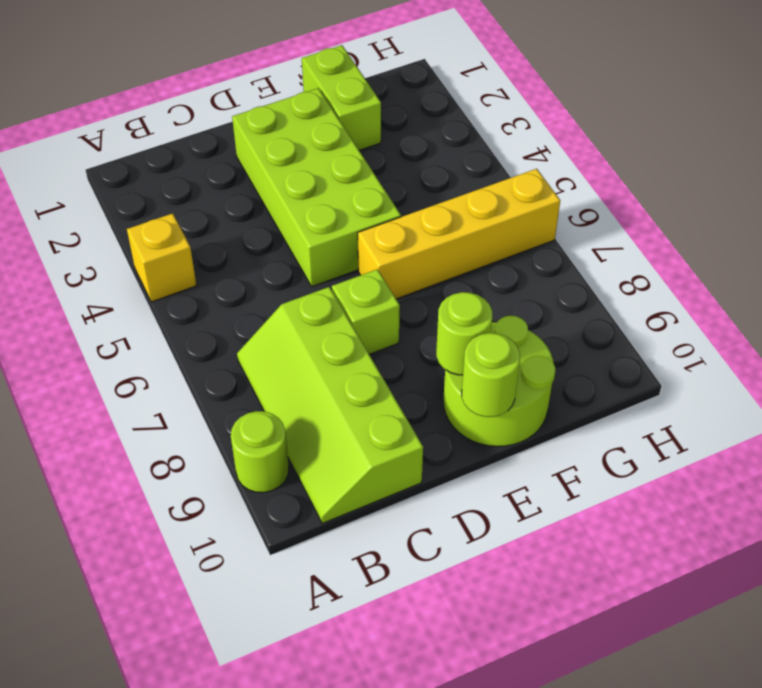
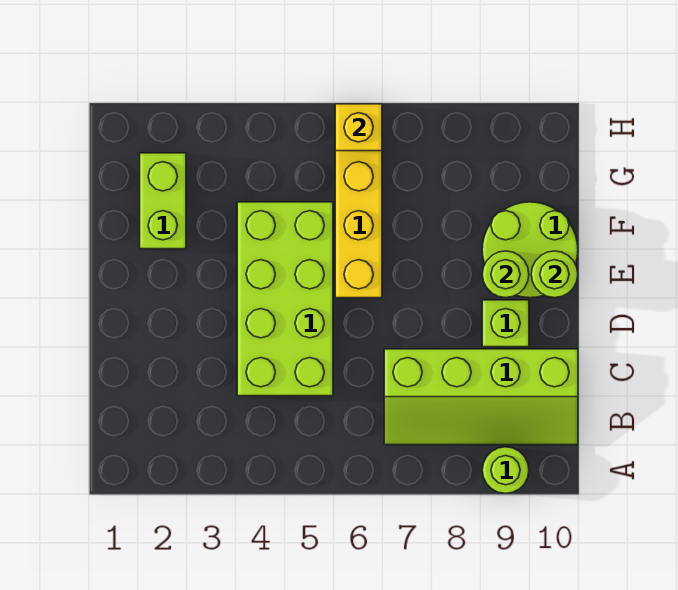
yellow brick A4 level 1 -> yellow brick H6 level 2
lime brick D2:E5 level 1 -> lime brick C4:F5 level 1
lime brick D7 level 1 -> lime brick D9 level 1
lime brick F1:F2 level 1 -> lime brick F2:G2 level 1

